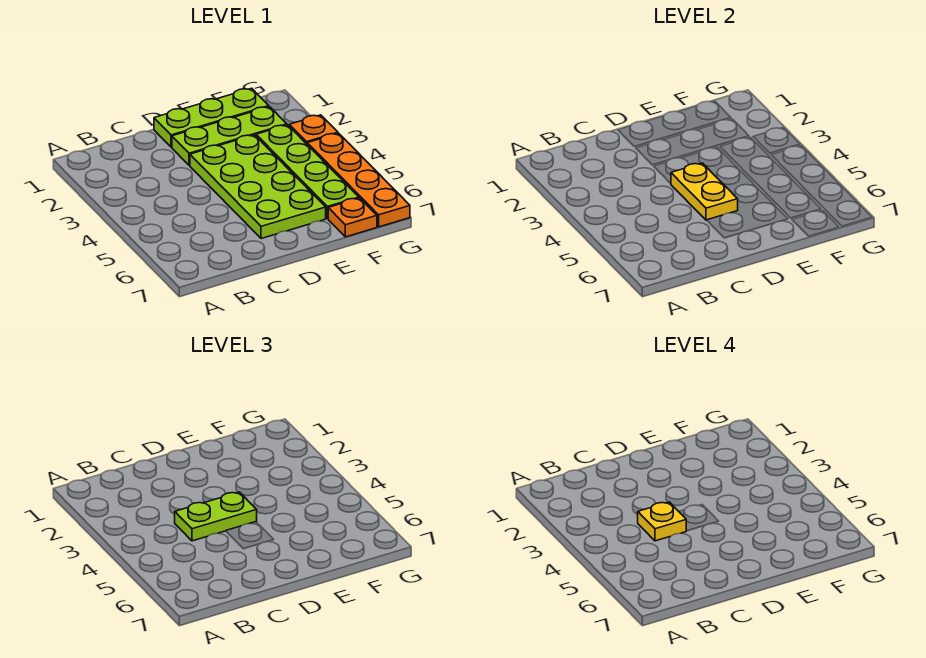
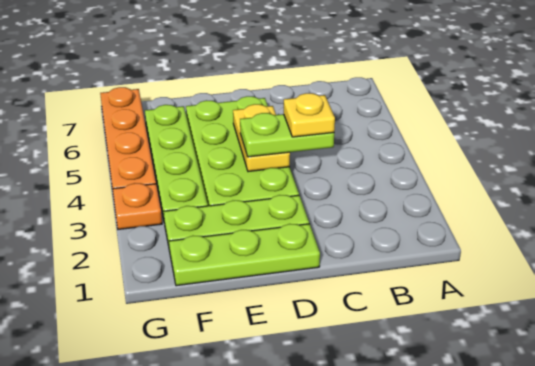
orange plate F7 level 1 -> none

